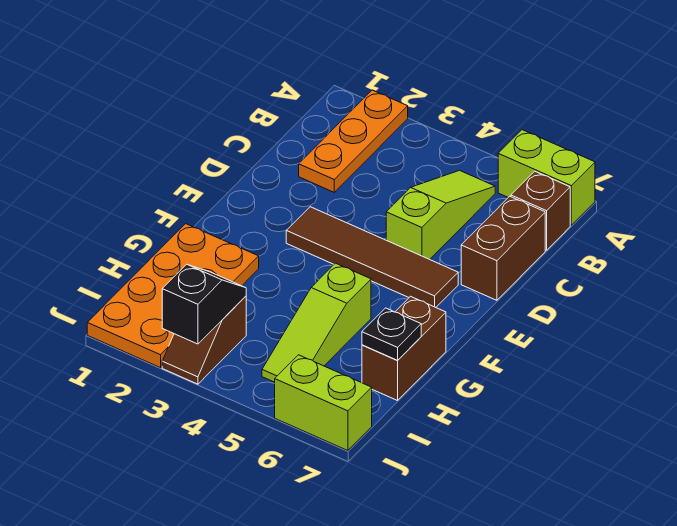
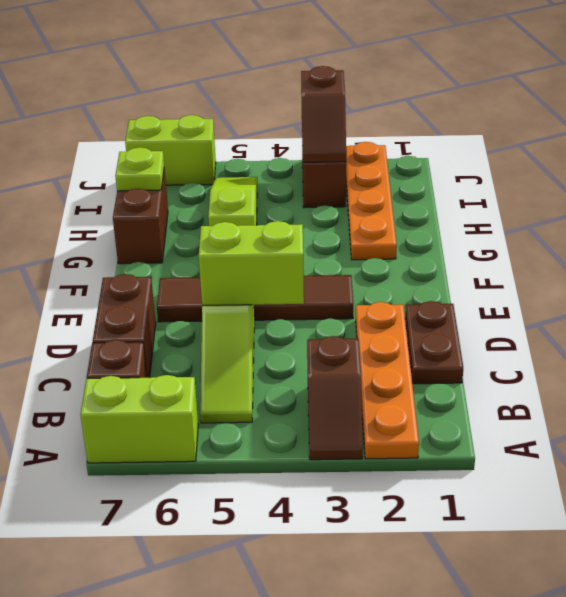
orange plate A2:C2 level 1 -> orange plate A2:D2 level 1
none -> brown slope A3:B3 level 1 top B
none -> brown plate C1:D1 level 1
none -> lime brick D4:D5 level 2
orange plate G1:J2 level 1 -> orange plate G2:J2 level 1
black plate H7 level 2 -> lime plate H7 level 2
black slope I3:J3 level 2 top J -> brown slope I3:J3 level 2 top J

